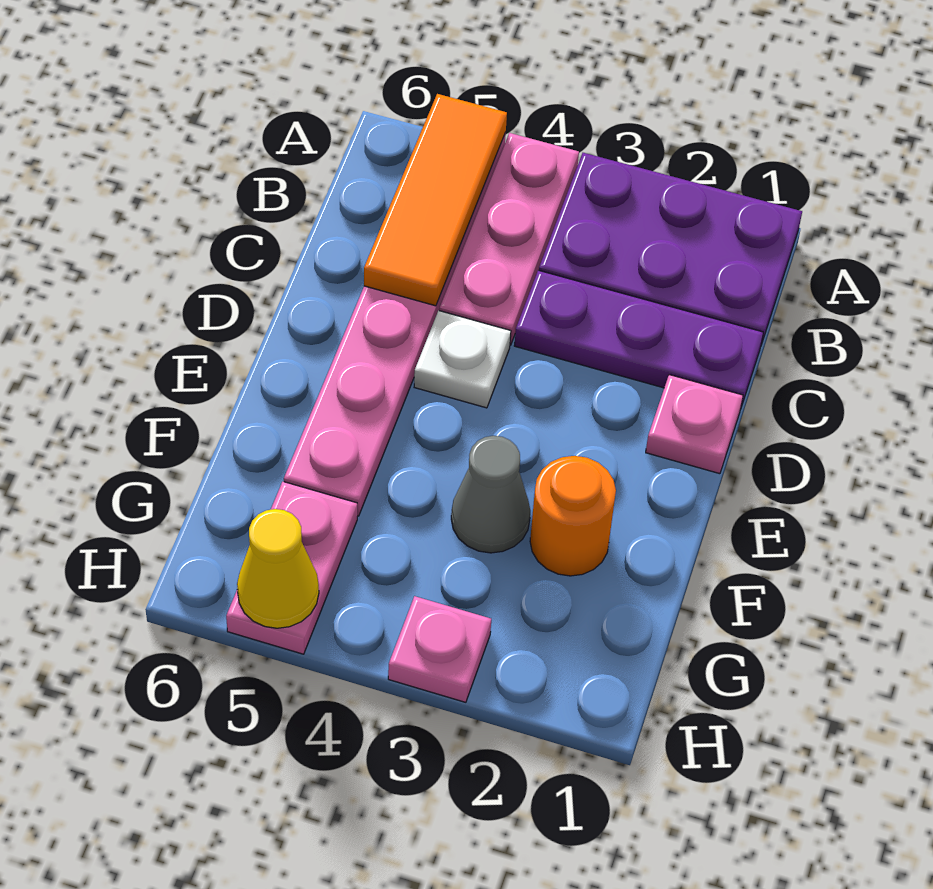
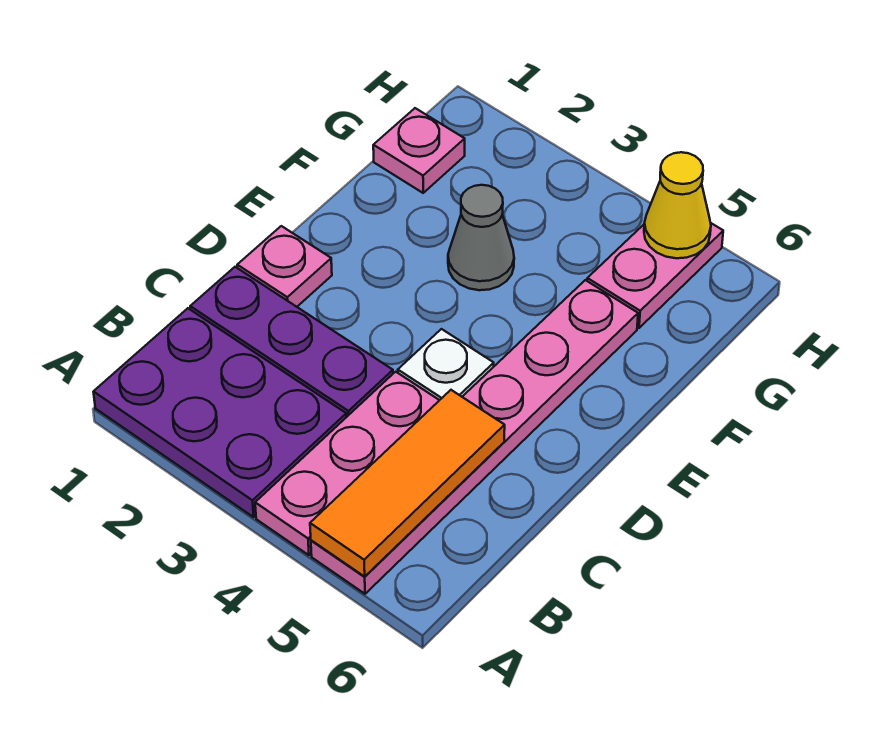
orange round brick F2 level 1 -> none
pink plate H3 level 1 -> pink plate G1 level 1

